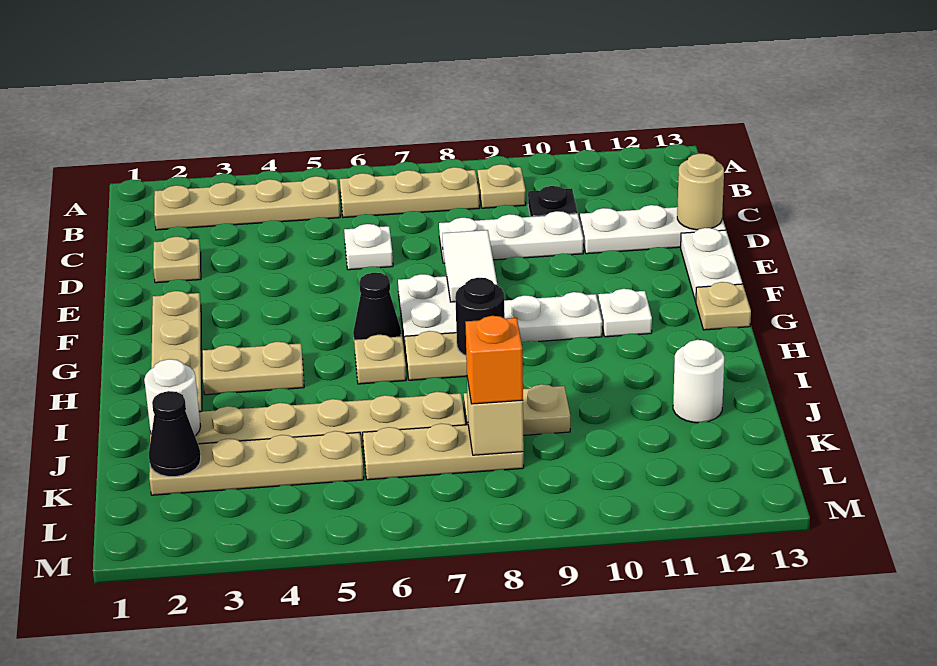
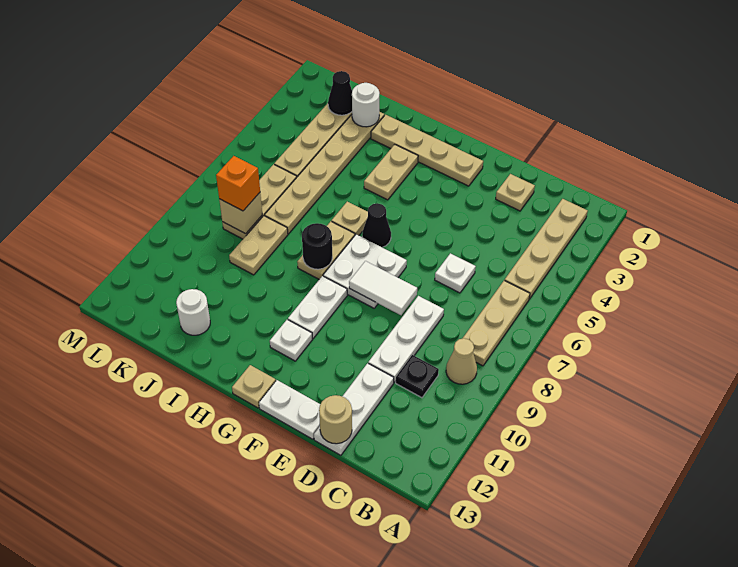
tan plate B9 level 1 -> tan cone B9 level 1

